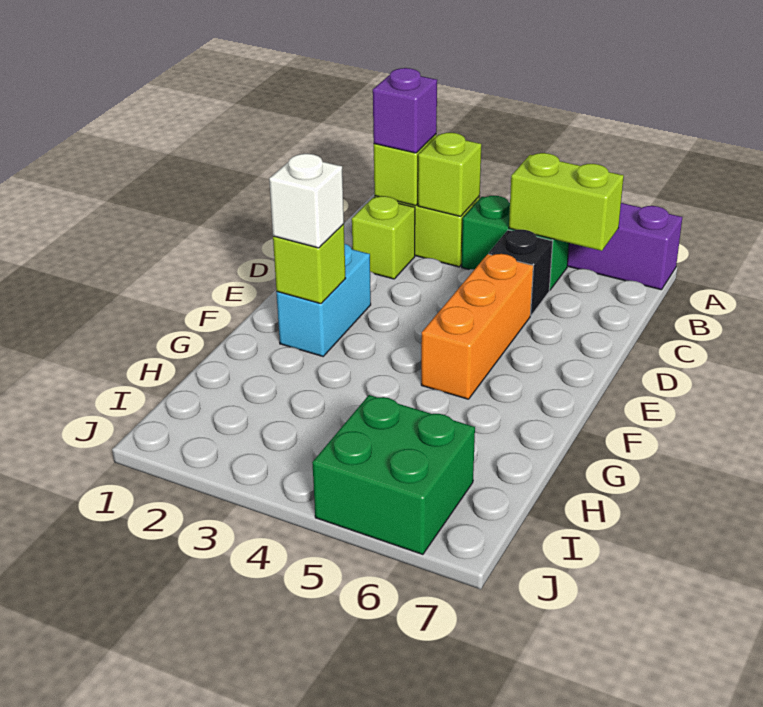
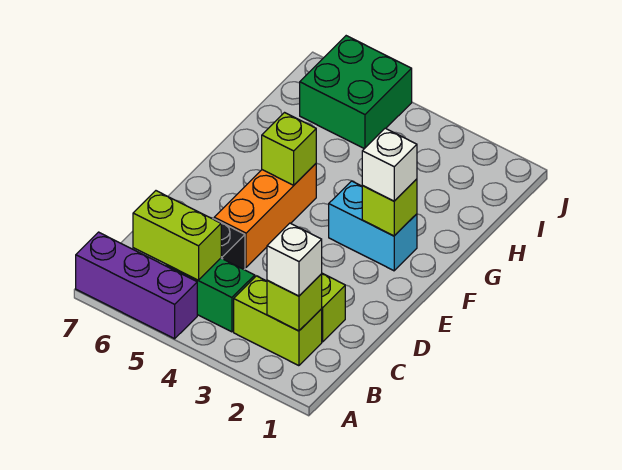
purple brick B2 level 3 -> white brick B2 level 3
lime brick B3 level 2 -> lime brick F5 level 2
cyan brick E2:F2 level 1 -> cyan brick F2:F3 level 1

